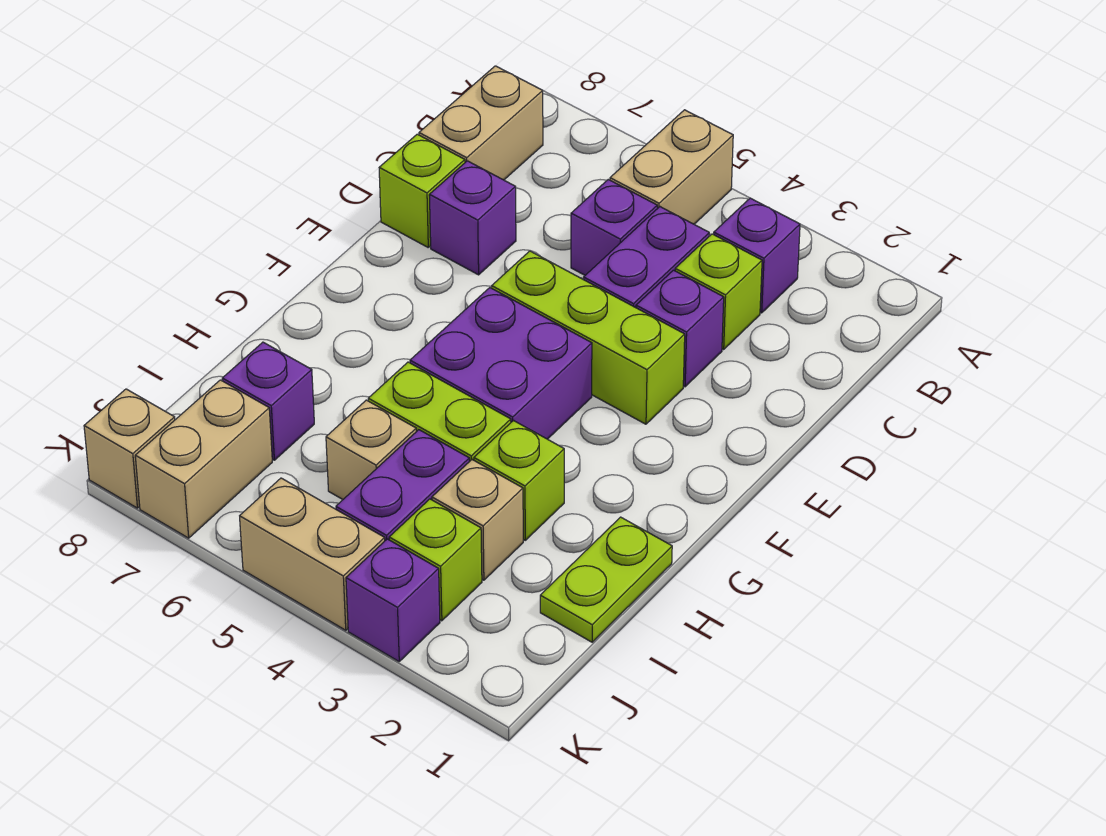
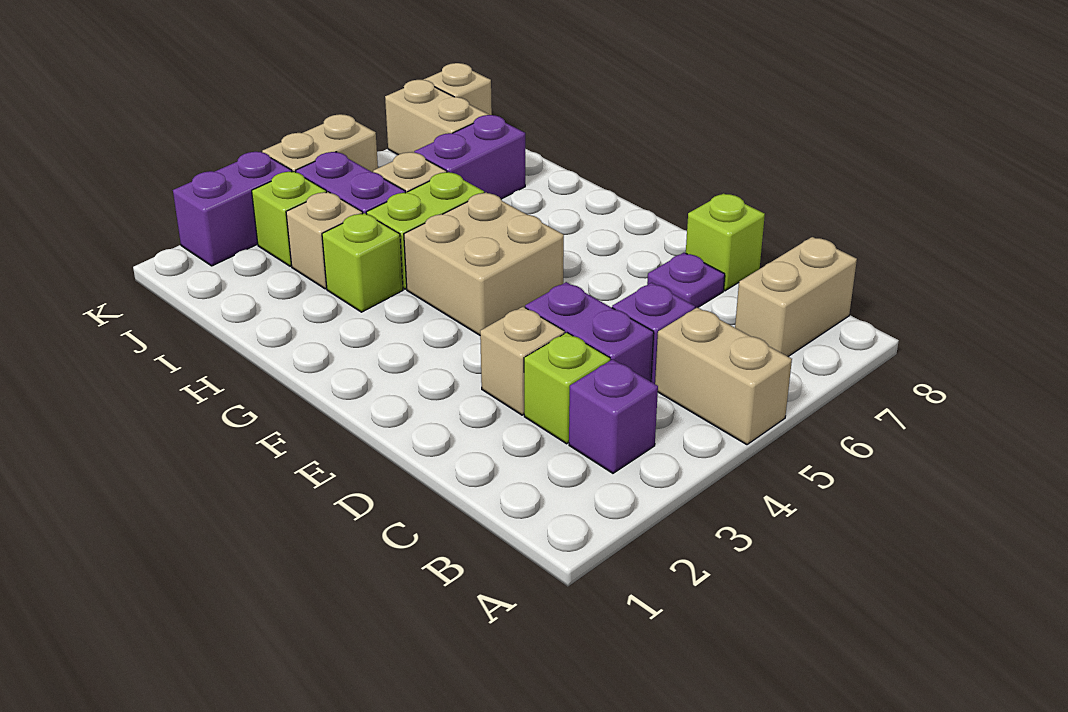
tan brick B8:C8 level 1 -> tan brick B7:B8 level 1
purple brick D3 level 1 -> tan brick D3 level 1
purple brick D7 level 1 -> purple plate D7 level 1
lime brick E3:E5 level 1 -> none
purple brick F4:G5 level 1 -> tan brick F4:G5 level 1
lime plate H1:I1 level 1 -> none
purple brick I7 level 1 -> purple brick I6:I7 level 1
purple brick K3 level 1 -> purple brick K2:K3 level 1

